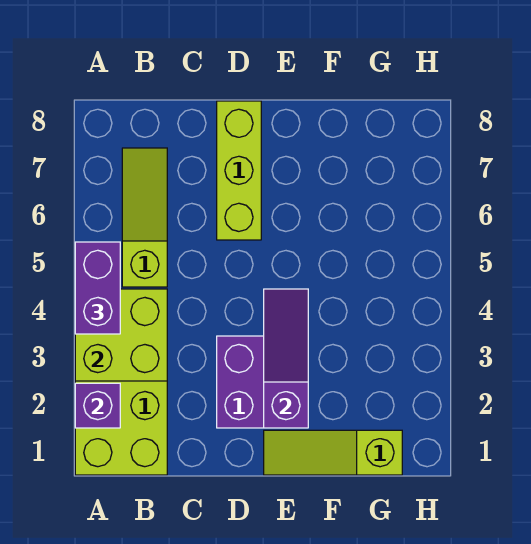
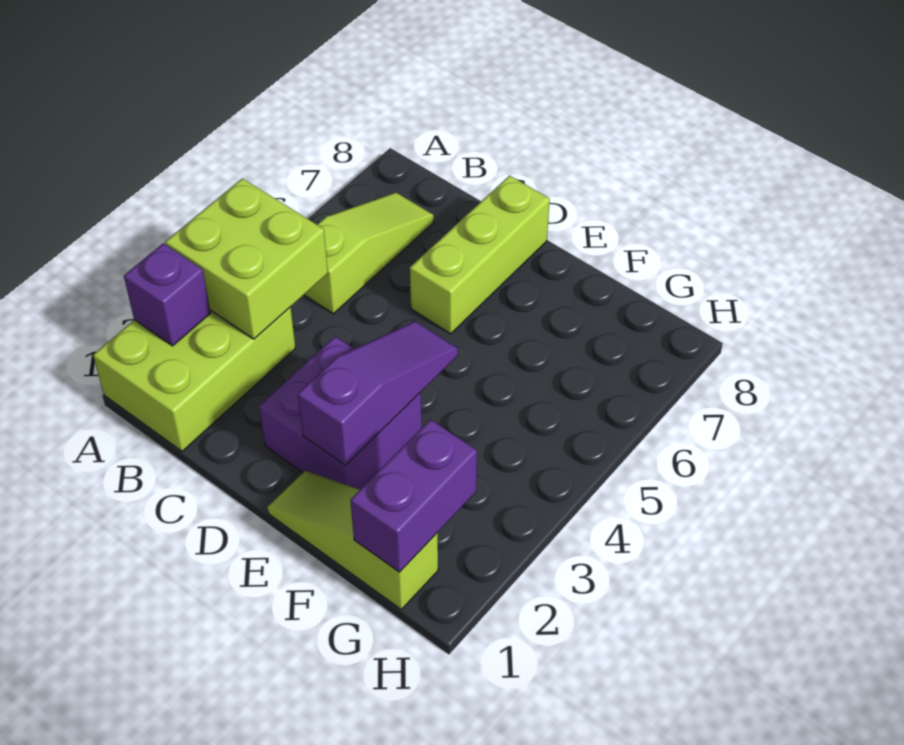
purple brick A4:A5 level 3 -> purple brick G1:G2 level 2

